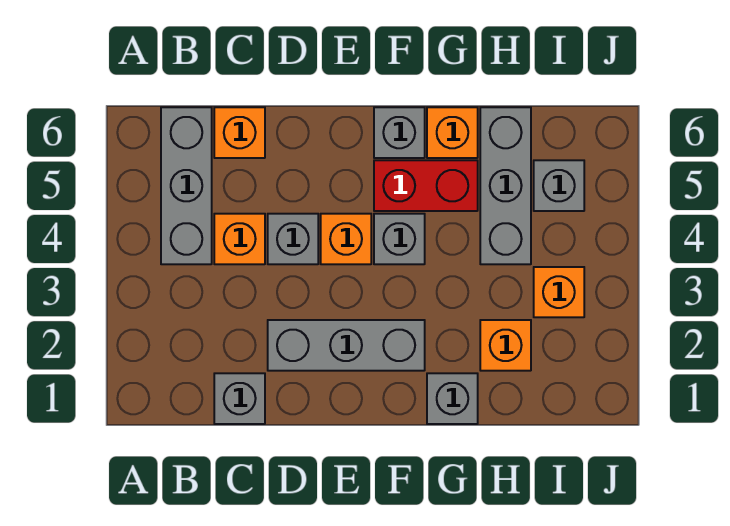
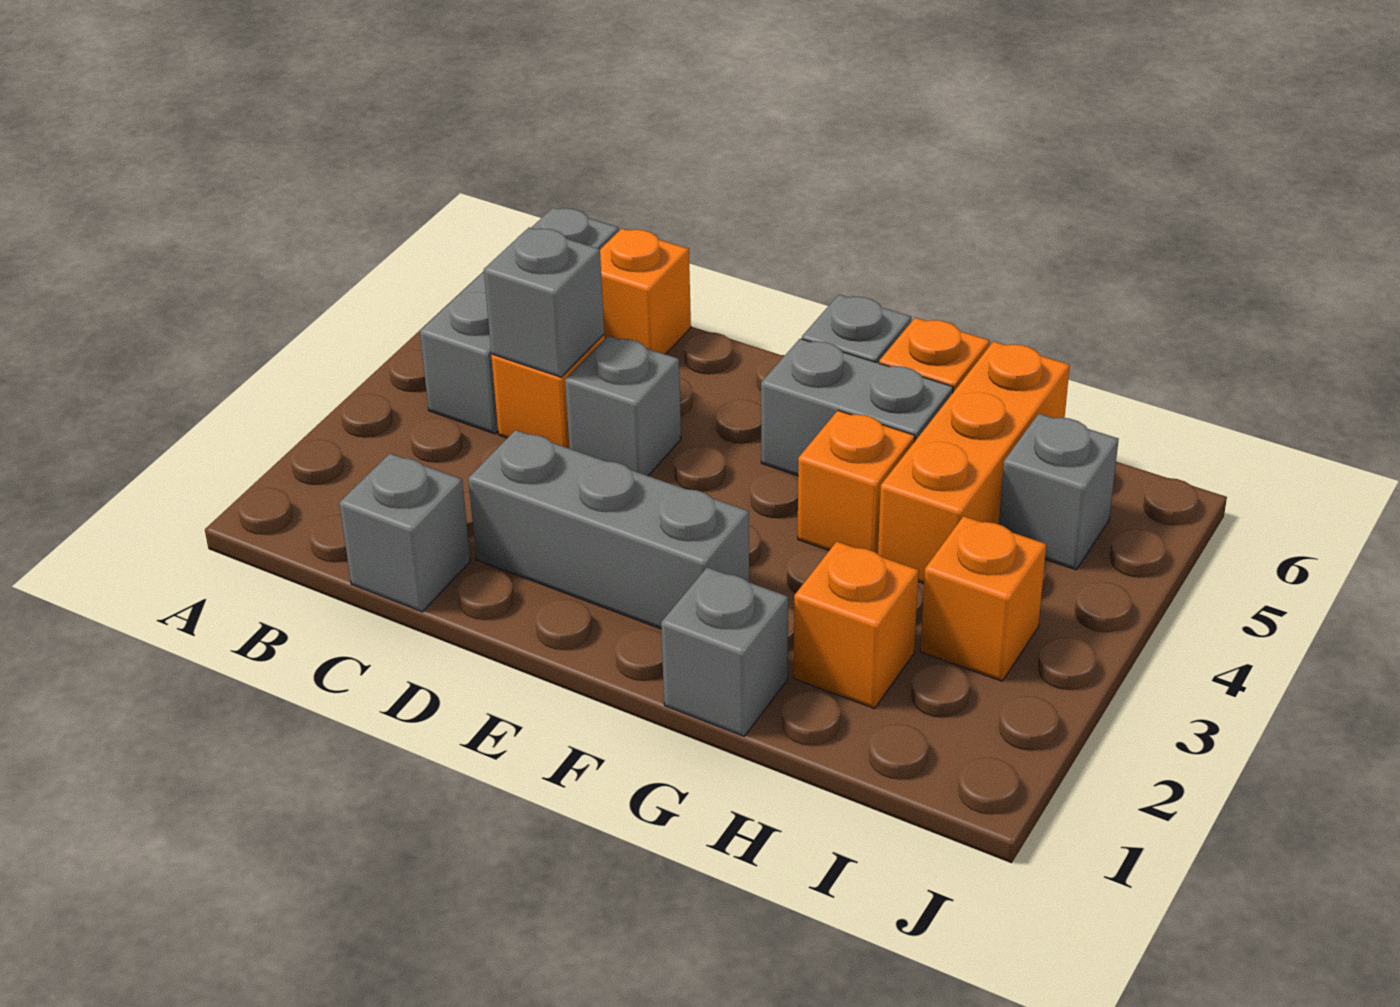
orange brick E4 level 1 -> orange brick G4 level 1
grey brick F4 level 1 -> grey brick C4 level 2
red brick F5:G5 level 1 -> grey brick F5:G5 level 1
grey brick H4:H6 level 1 -> orange brick H4:H6 level 1

